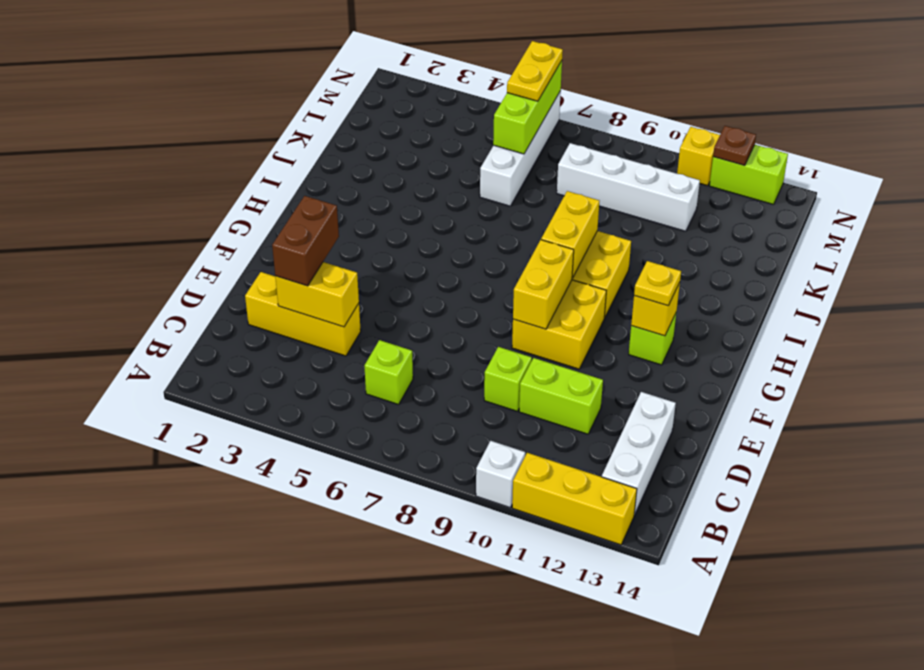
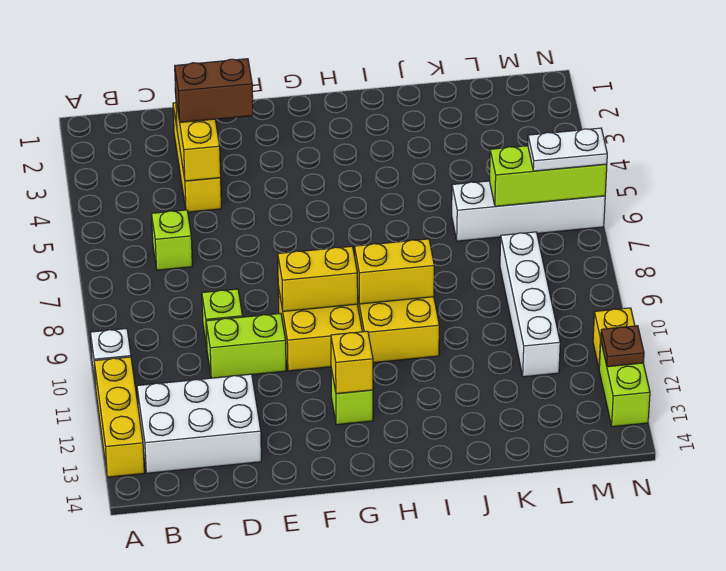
white brick B13:D13 level 1 -> white brick B12:D13 level 1
lime brick D10:D11 level 1 -> lime brick D10:E10 level 1
yellow plate G12 level 3 -> none
yellow plate M6:N6 level 3 -> white plate M6:N6 level 3

